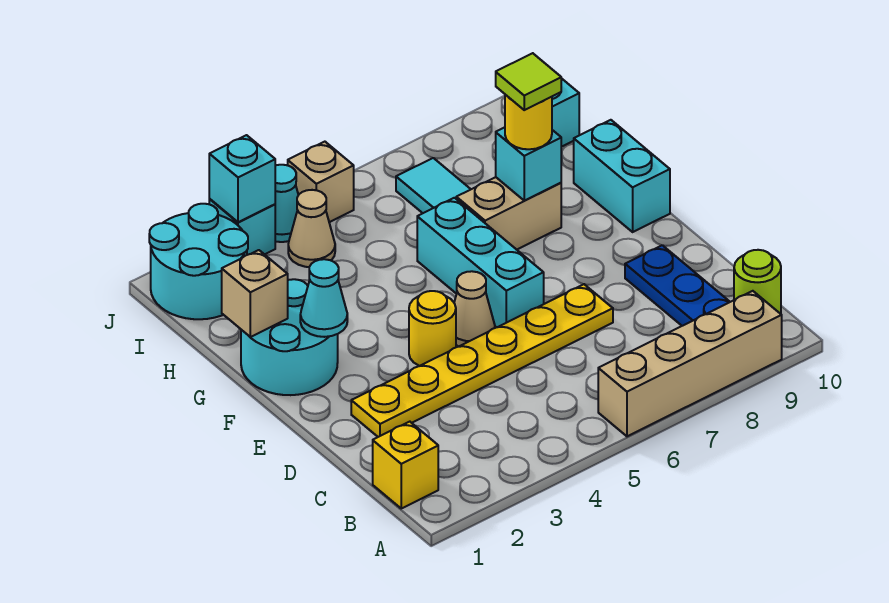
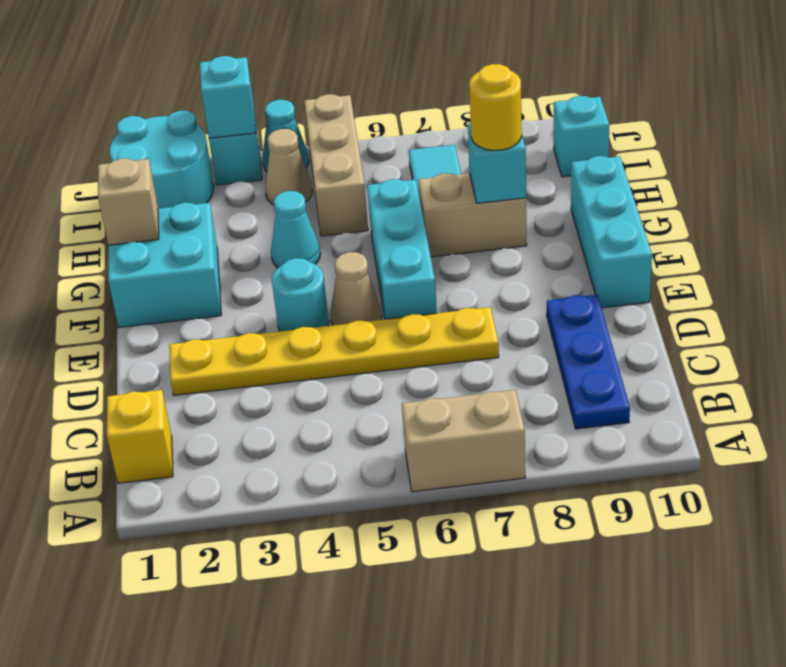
tan brick A6:A9 level 1 -> tan brick A6:A7 level 1
lime round brick B10 level 1 -> none
yellow round brick E4 level 1 -> cyan round brick E4 level 1
cyan round brick F1:G2 level 1 -> cyan brick F1:G2 level 1
cyan cone F2 level 2 -> cyan cone G4 level 1
cyan brick F10:G10 level 1 -> cyan brick E10:G10 level 1
lime tile G8 level 4 -> none
tan brick J5 level 1 -> tan brick H5:J5 level 1

